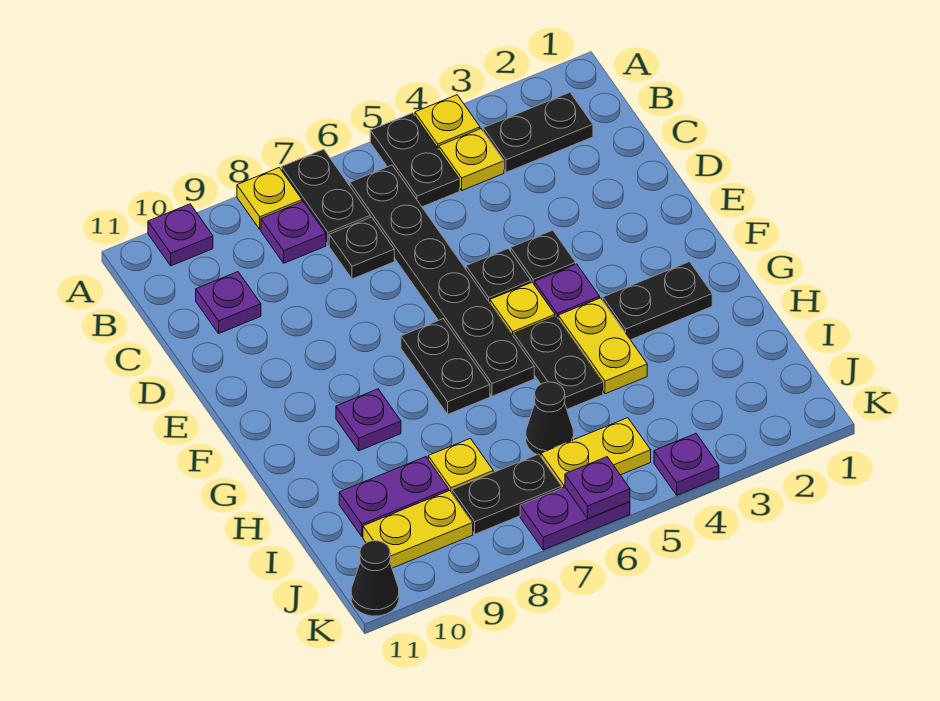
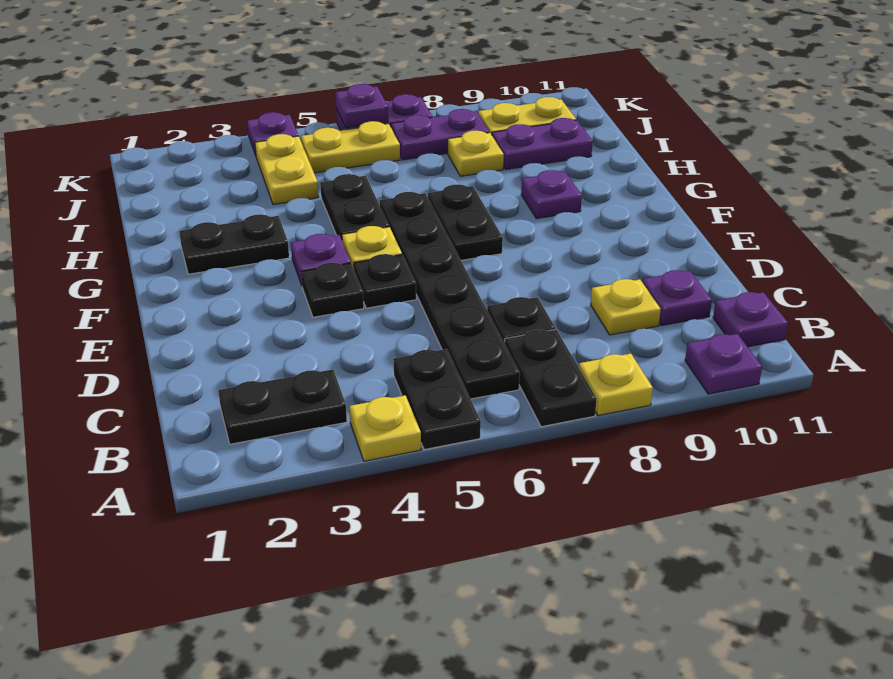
yellow plate B4 level 1 -> yellow plate C9 level 1
purple plate B8 level 1 -> purple plate B11 level 1
yellow plate G4:H4 level 1 -> yellow plate I4:J4 level 1
black cone I6 level 1 -> none
black plate J7:J8 level 1 -> purple plate J7:J8 level 1
black cone K11 level 1 -> none

